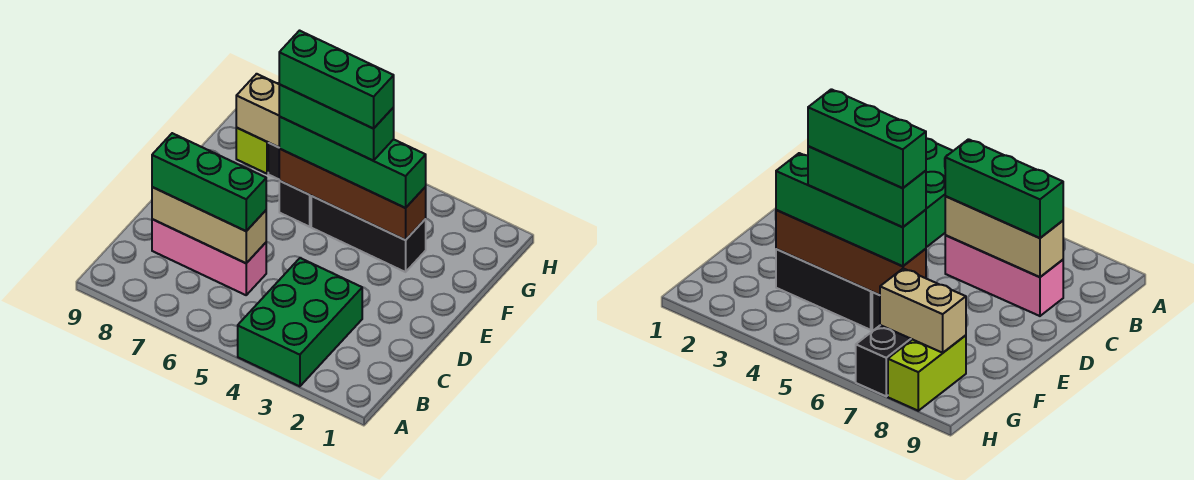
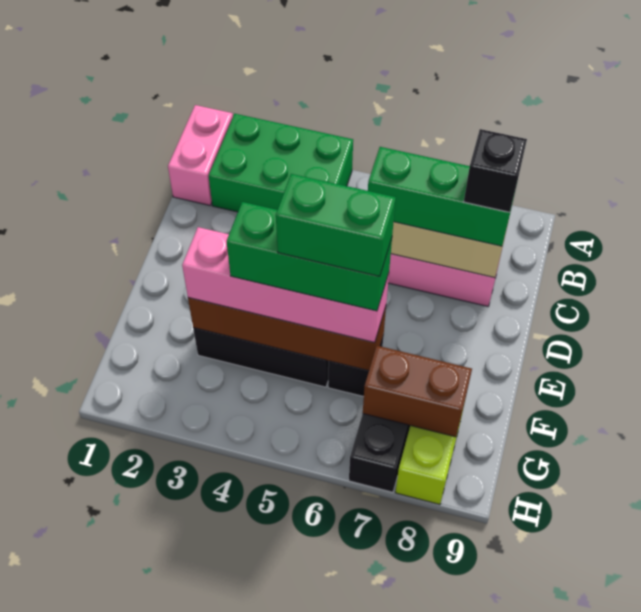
none -> pink brick A1:B1 level 1
green brick A3:C4 level 1 -> green brick A2:B4 level 1
none -> black brick C8 level 4
green brick F3:F6 level 3 -> pink brick F3:F6 level 3
green brick F4:F6 level 5 -> green brick F5:F6 level 5
tan brick G7:G8 level 2 -> brown brick G7:G8 level 2

